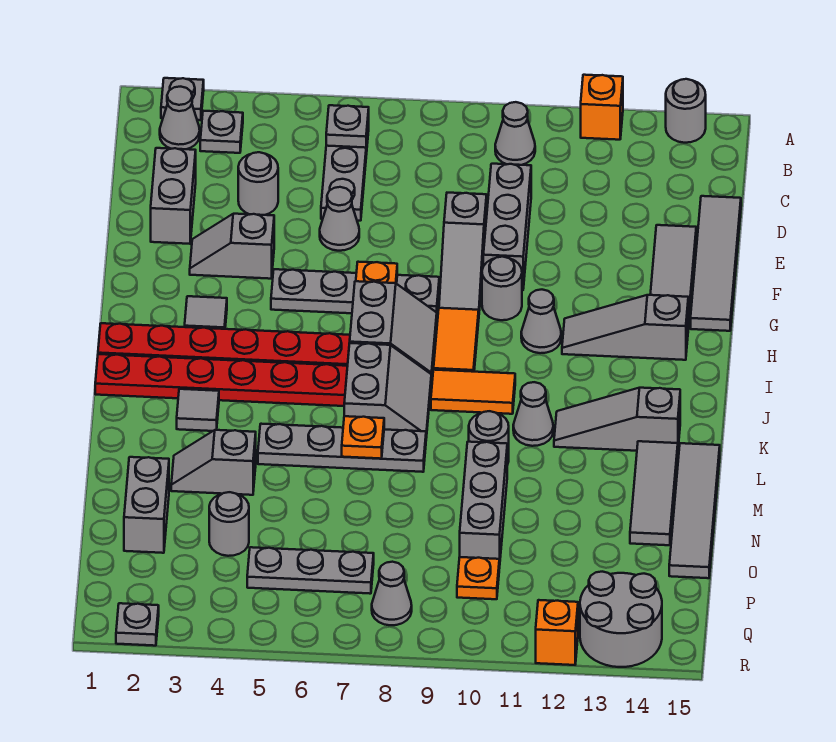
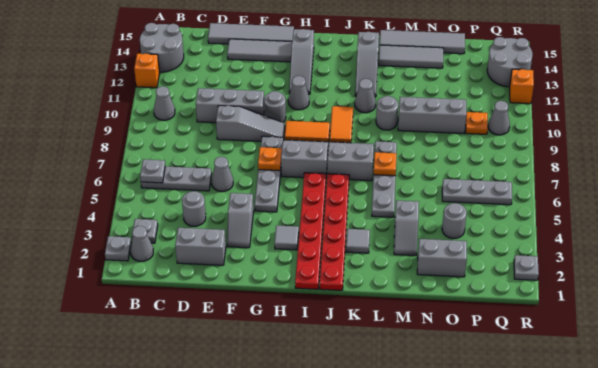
grey round brick A14 level 1 -> grey round brick A13:B14 level 1
grey plate P5:P7 level 1 -> grey plate O6:Q6 level 1
grey cone Q8 level 1 -> grey cone Q10 level 1

